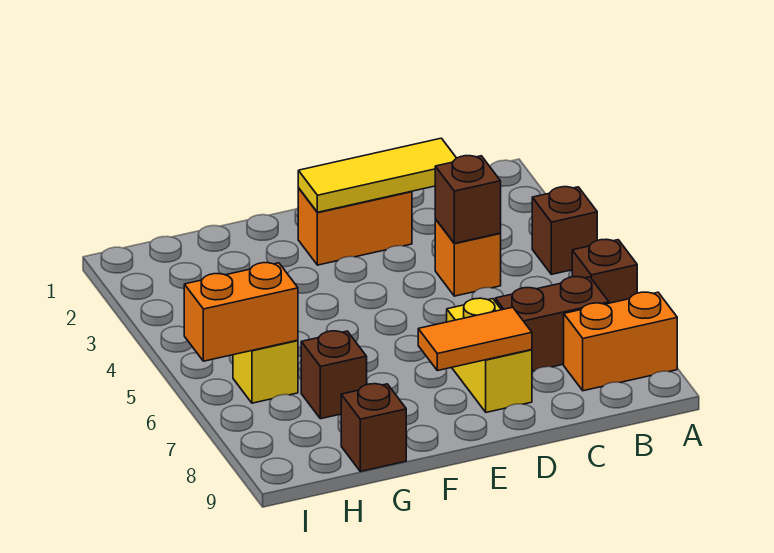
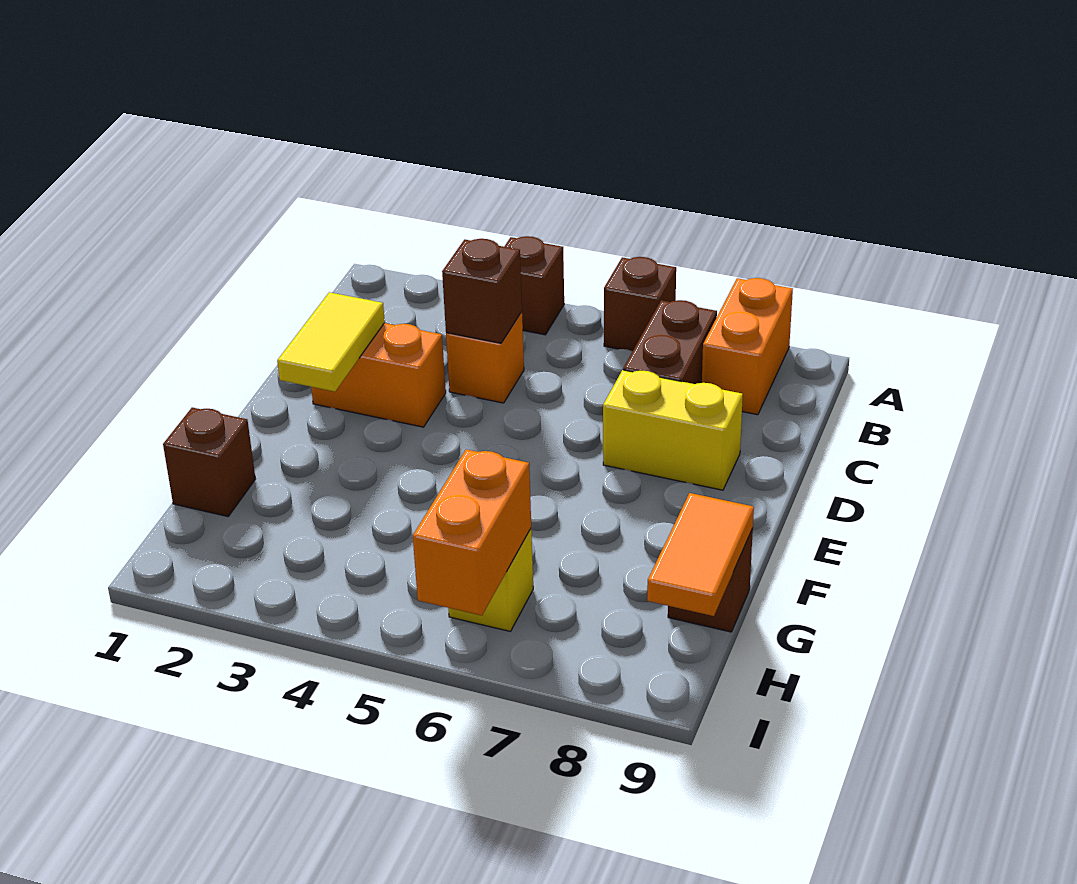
yellow tile C2:E2 level 2 -> yellow tile D2:E2 level 2
orange brick D2:E2 level 1 -> orange brick D2:D3 level 1
orange tile D8:E8 level 2 -> orange tile G9:H9 level 2
brown brick G7 level 1 -> brown brick G1 level 1

